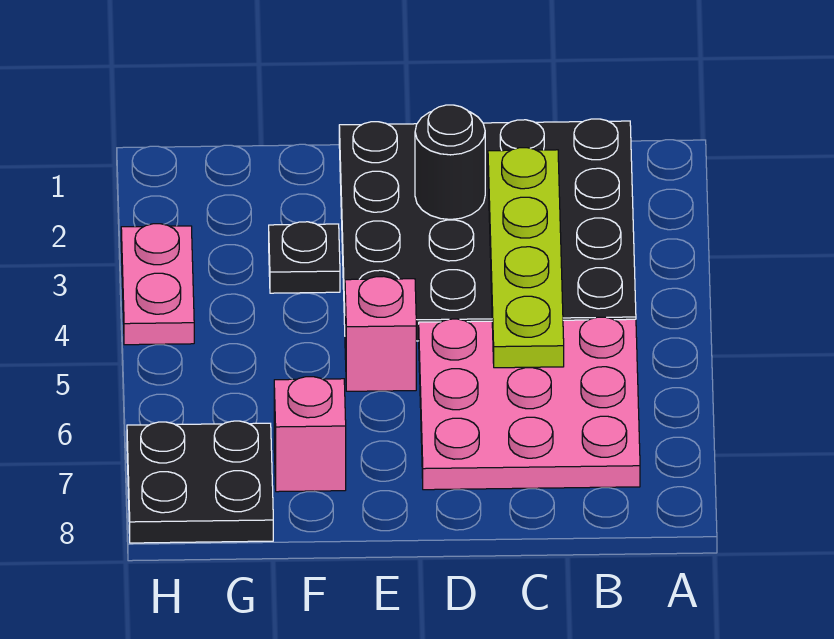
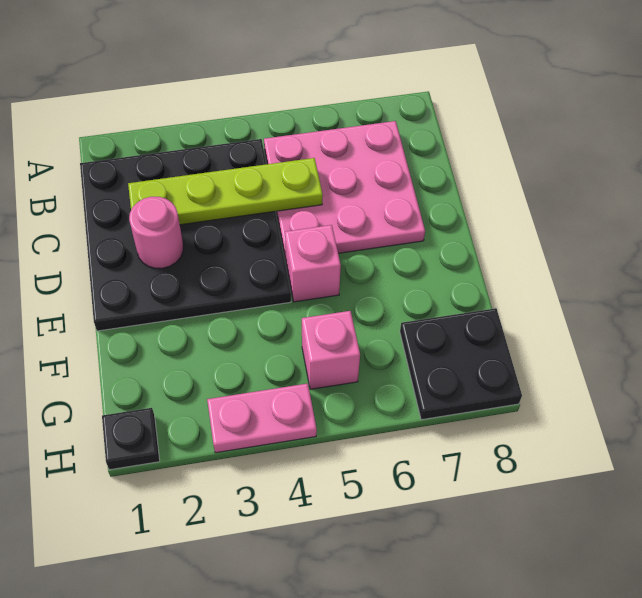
black round brick D2 level 2 -> pink round brick D2 level 2
black plate F3 level 1 -> black plate H1 level 1
pink brick F7 level 1 -> pink brick G5 level 1

